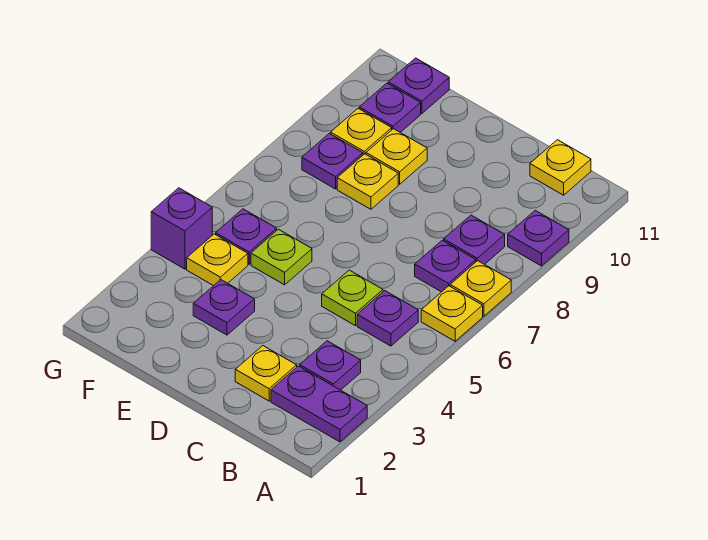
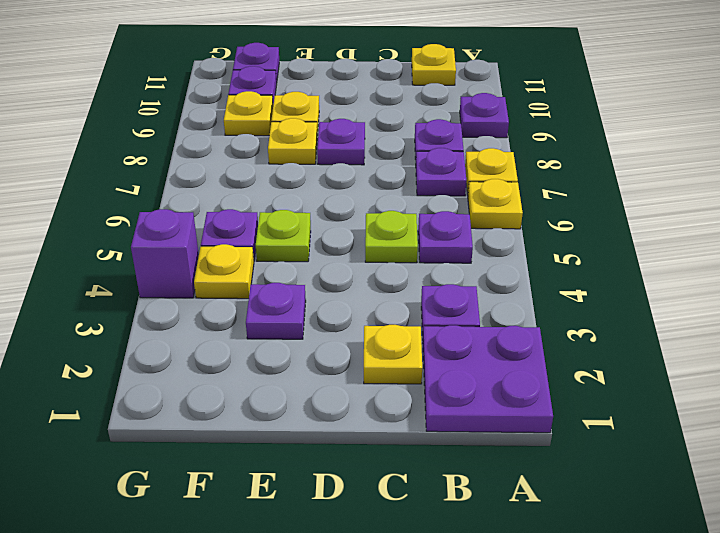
purple plate A2:B2 level 1 -> purple plate A1:B2 level 1
purple plate F8 level 1 -> purple plate D8 level 1

